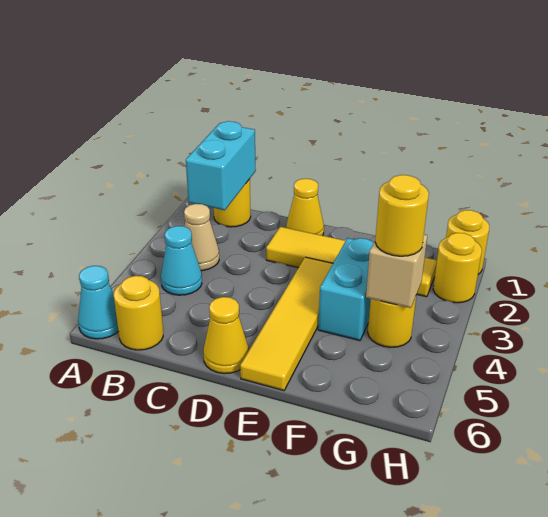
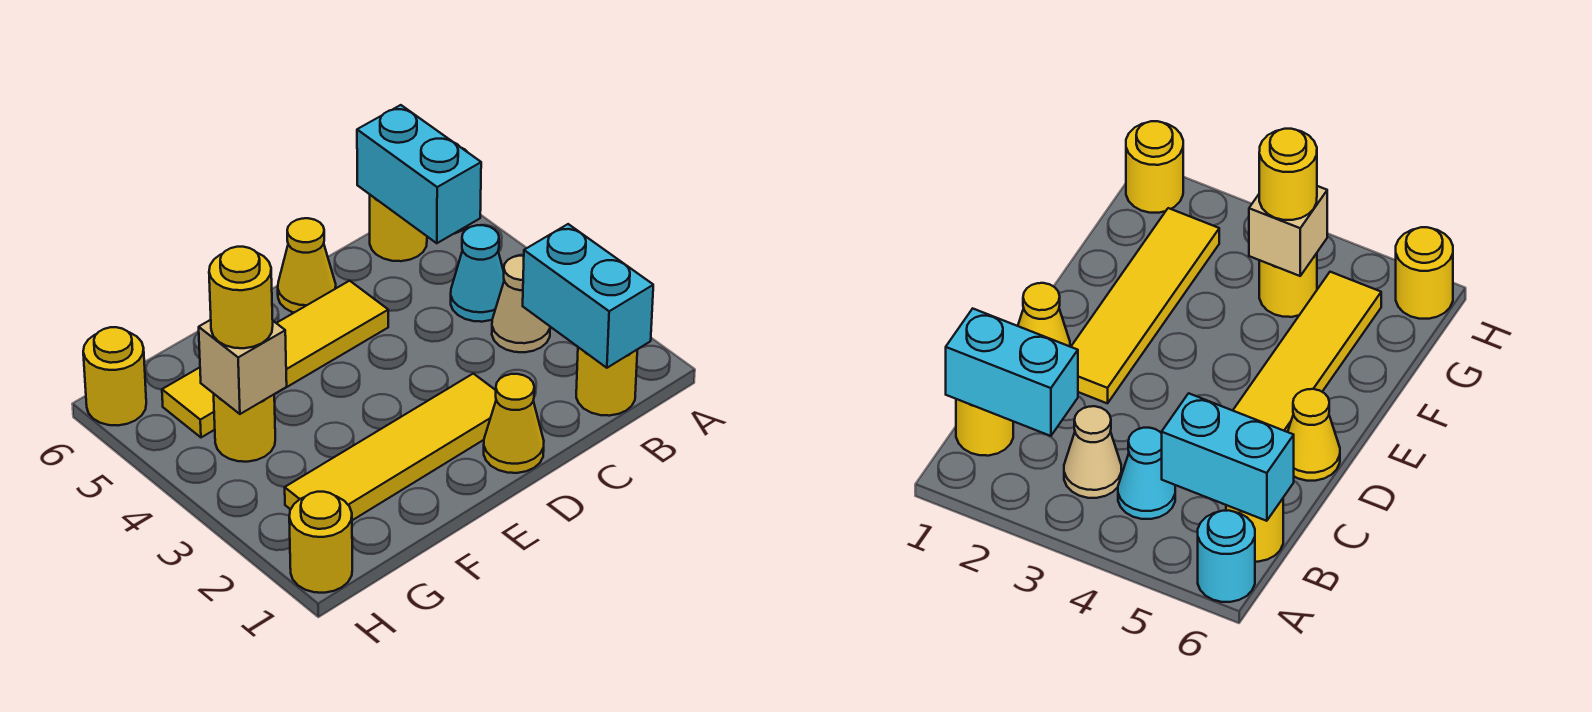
cyan cone A6 level 1 -> cyan round brick A6 level 1
yellow tile E3:E6 level 1 -> yellow tile D5:G5 level 1
cyan brick F3:F4 level 1 -> cyan brick B5:B6 level 2
yellow round brick H2 level 1 -> yellow round brick H6 level 1

